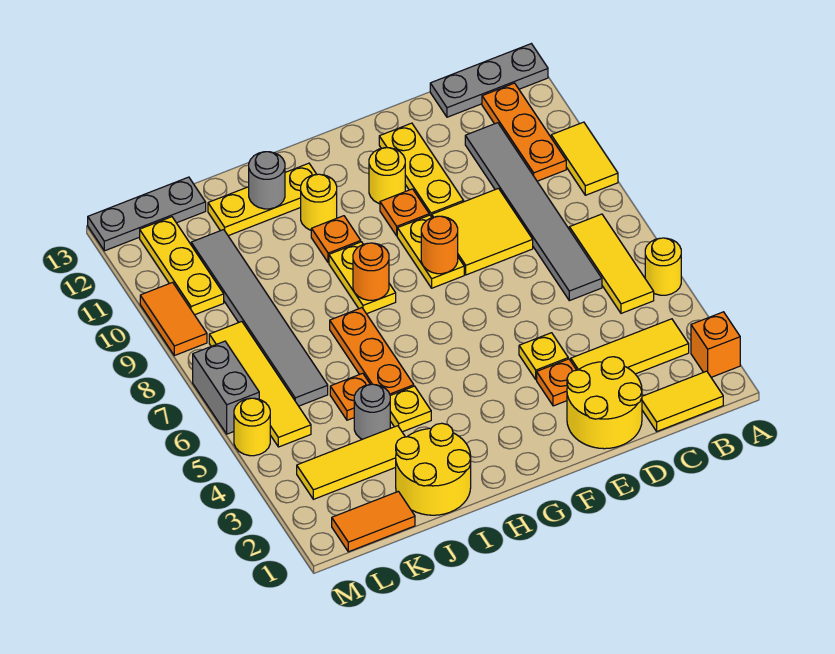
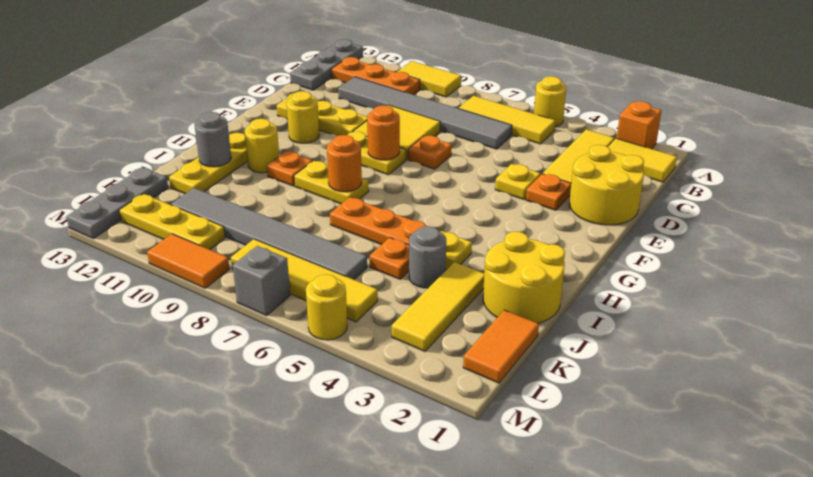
yellow tile B1:C1 level 1 -> yellow tile B1:B2 level 1
orange plate F10 level 1 -> orange plate E7 level 1
grey brick M6:M7 level 1 -> grey brick M7 level 1

